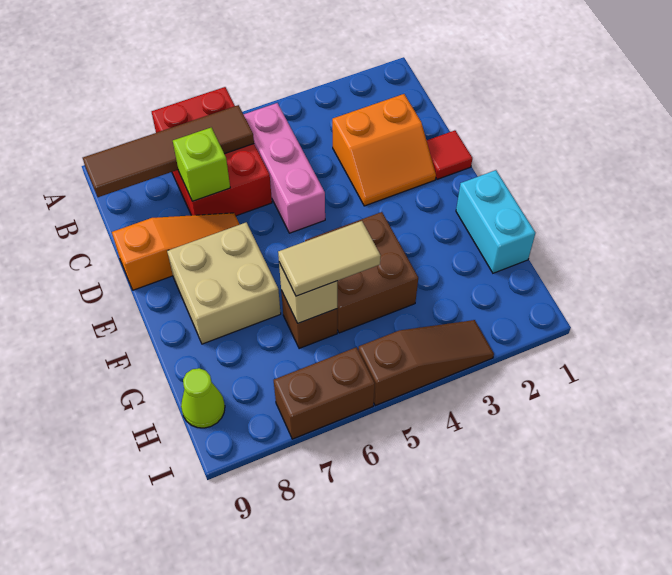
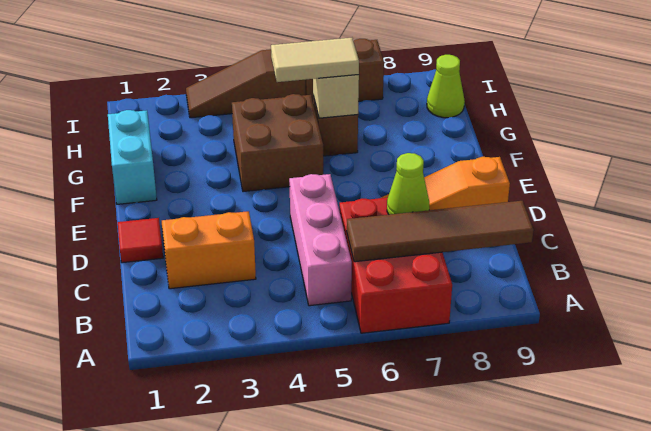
lime brick C7 level 2 -> lime cone C7 level 2
tan brick E7:F8 level 1 -> none

